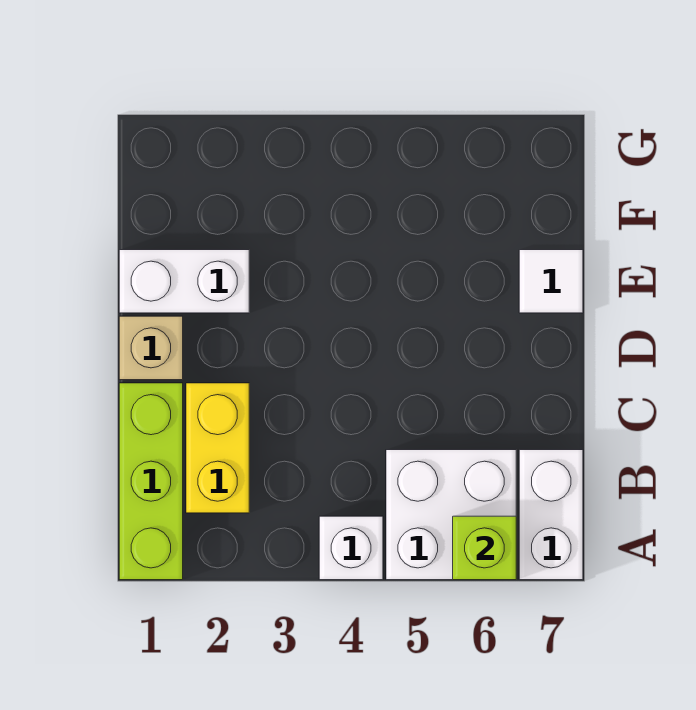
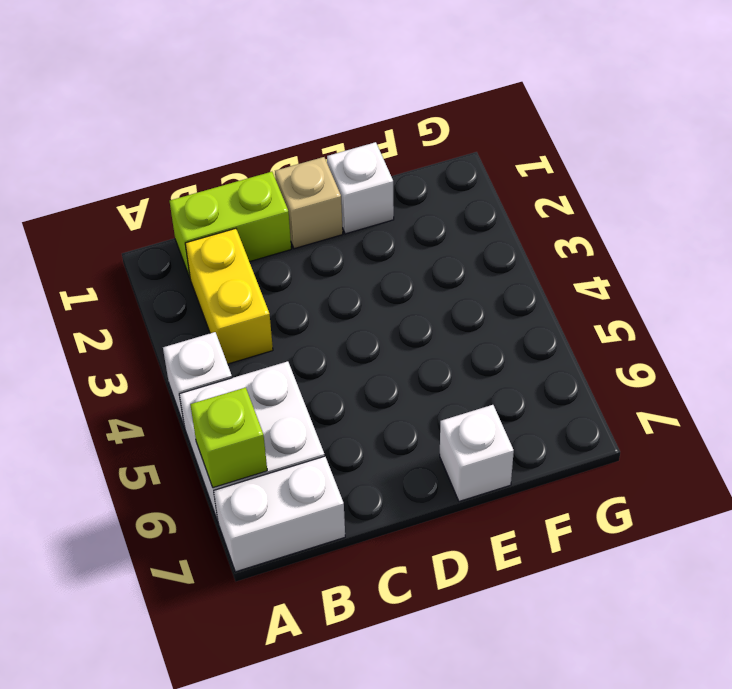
lime brick A1:C1 level 1 -> lime brick B1:C1 level 1
yellow brick B2:C2 level 1 -> yellow brick B2:B3 level 1
white brick E1:E2 level 1 -> white brick E1 level 1
white tile E7 level 1 -> white brick E7 level 1

